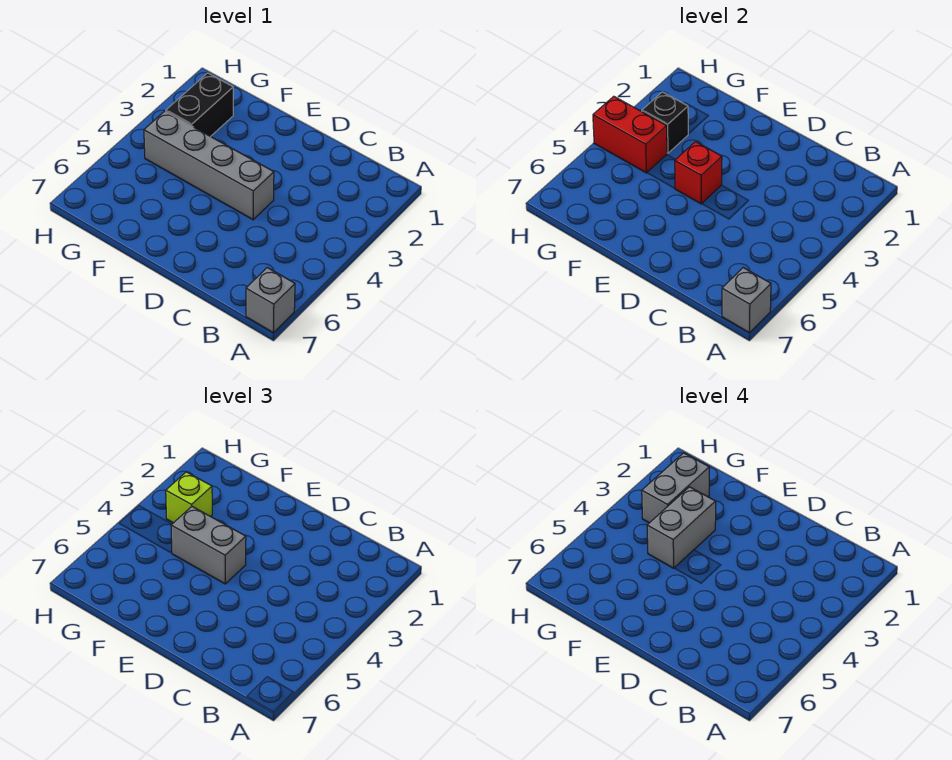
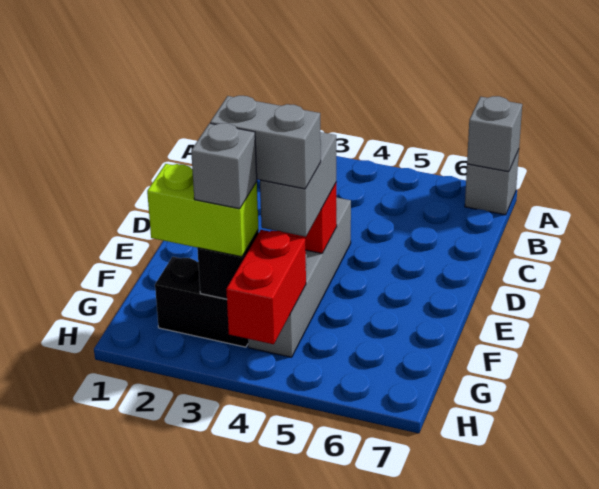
grey brick G2:G3 level 4 -> grey brick G3 level 4
lime brick G3 level 3 -> lime brick G2:G3 level 3

